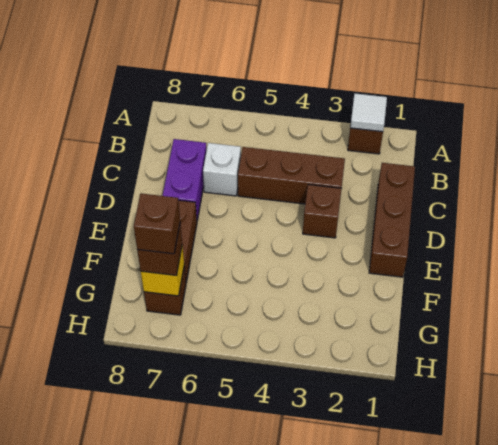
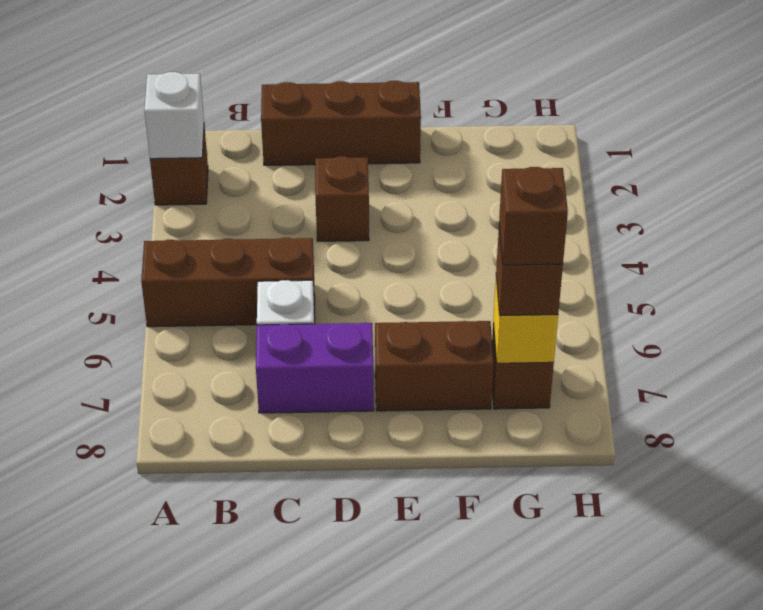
white tile A2 level 2 -> white brick A2 level 2
brown brick C3:C5 level 1 -> brown brick A5:C5 level 1

